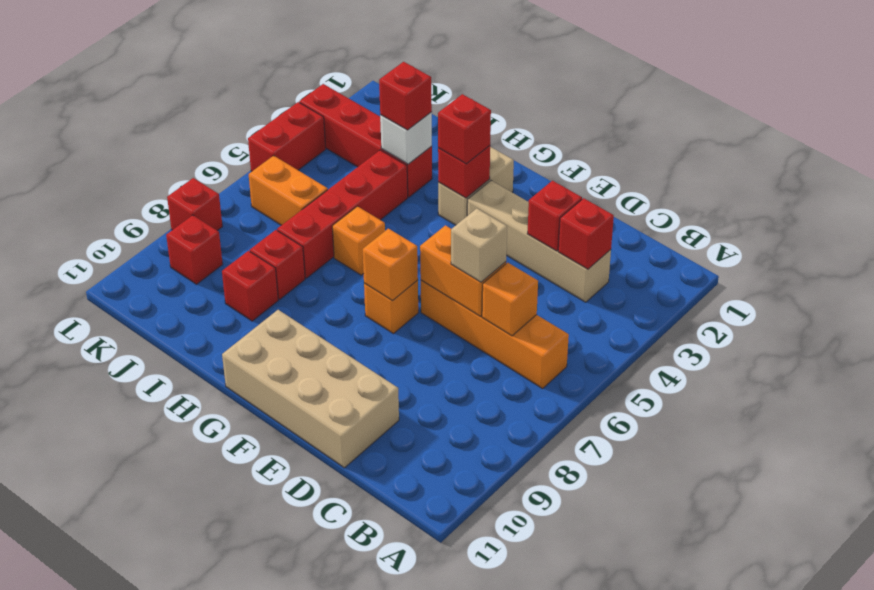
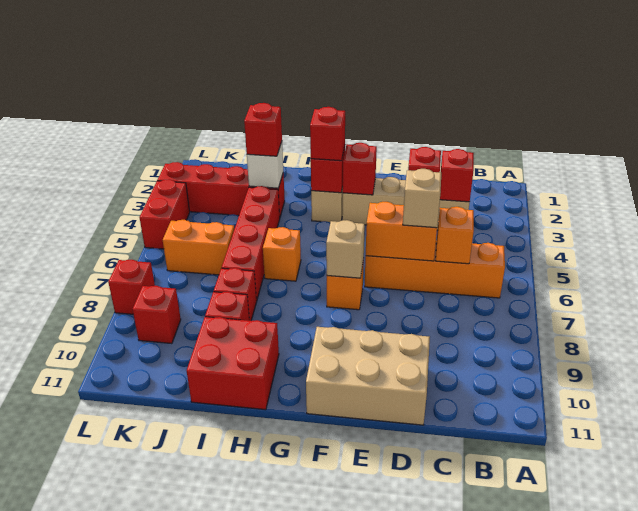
tan brick D10:G11 level 1 -> tan brick D10:F11 level 1
none -> red brick F3 level 2
orange brick F7 level 2 -> tan brick F7 level 2
none -> red brick H10:I11 level 1

